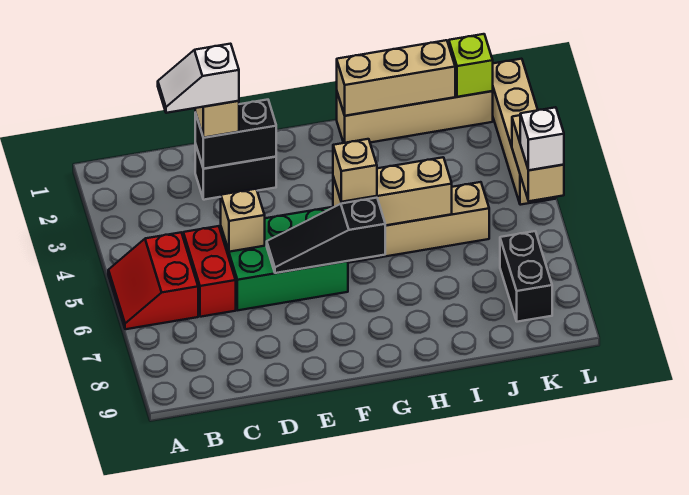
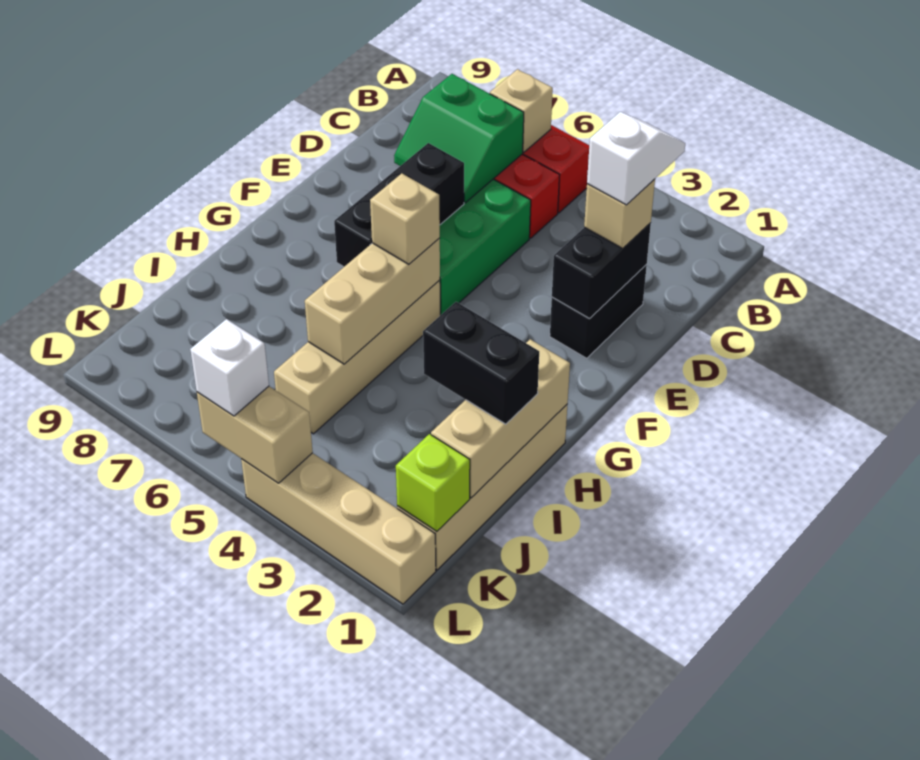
none -> green slope C6:D7 level 2 top C
tan brick D5 level 2 -> tan brick B6 level 2
black slope E6:G6 level 2 top G -> black brick E6:G6 level 2
black brick K7:K8 level 1 -> black brick I1:I2 level 3

